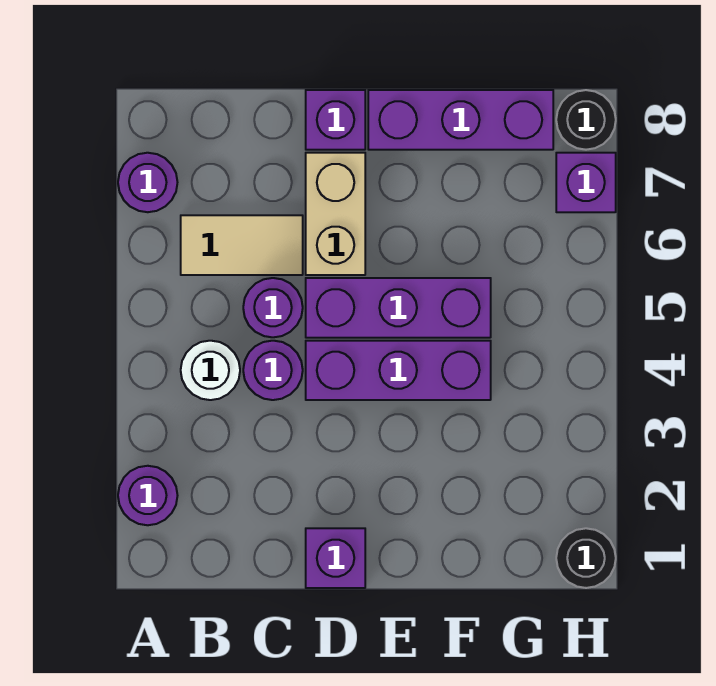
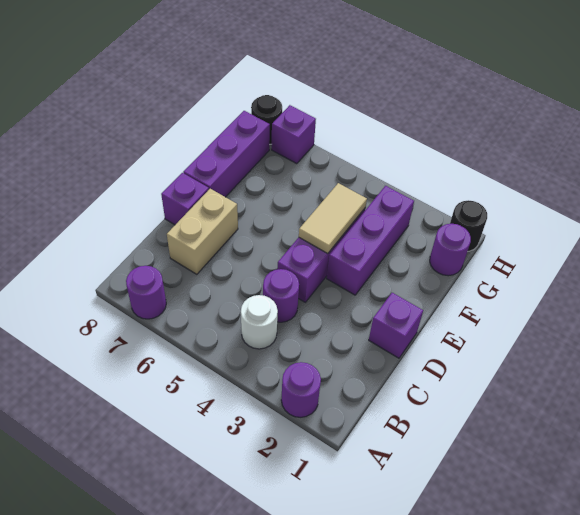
tan tile B6:C6 level 1 -> tan tile E4:F4 level 2
purple round brick C5 level 1 -> purple round brick G1 level 1
purple brick D5:F5 level 1 -> purple brick E3:G3 level 1
tan brick D6:D7 level 1 -> tan brick C7:D7 level 1

